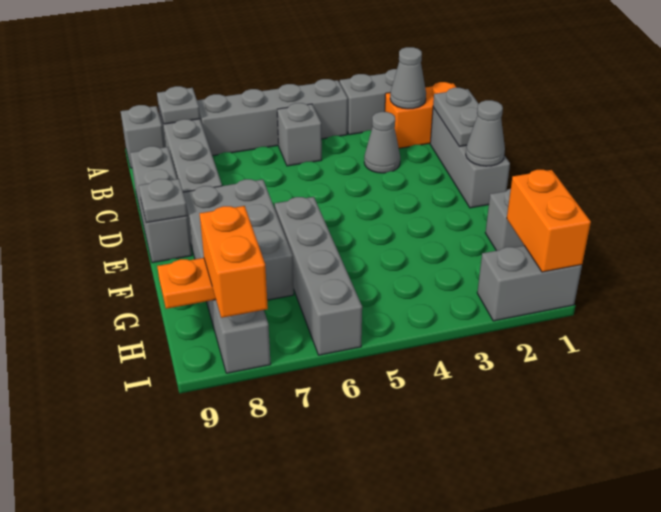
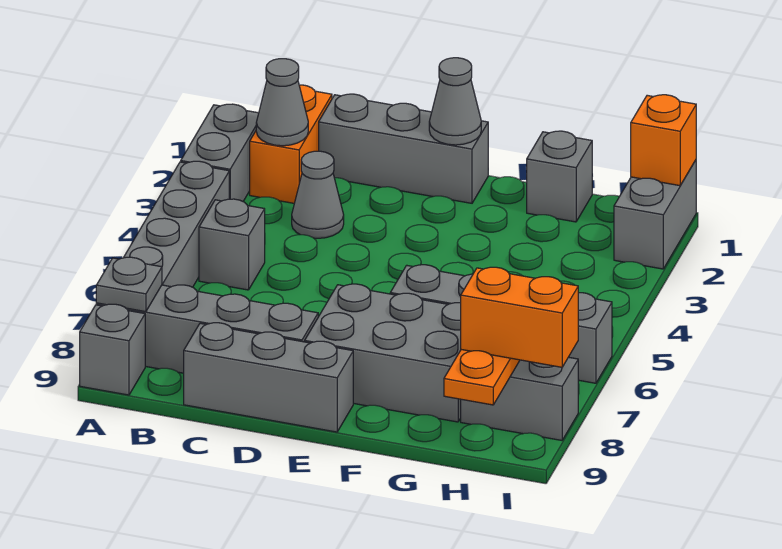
grey plate C1:D1 level 2 -> none
grey plate E9 level 2 -> none
orange brick H1:I1 level 2 -> orange brick I1 level 2

